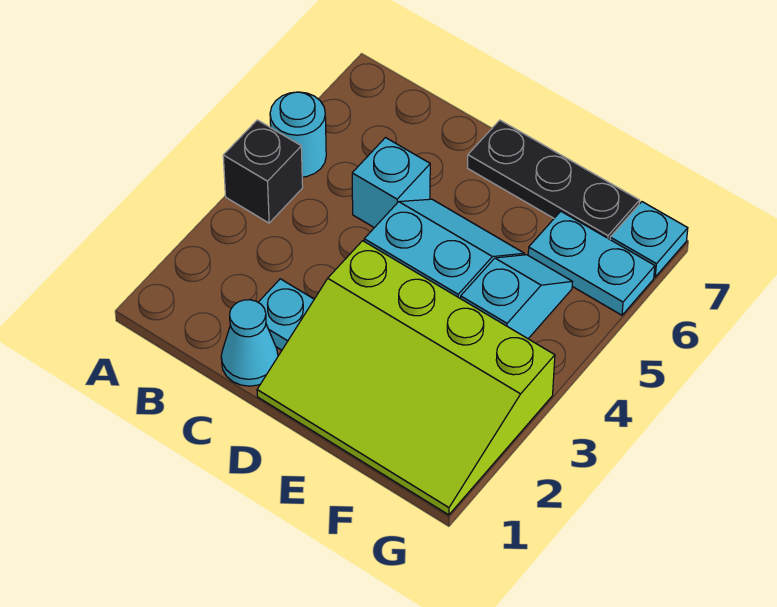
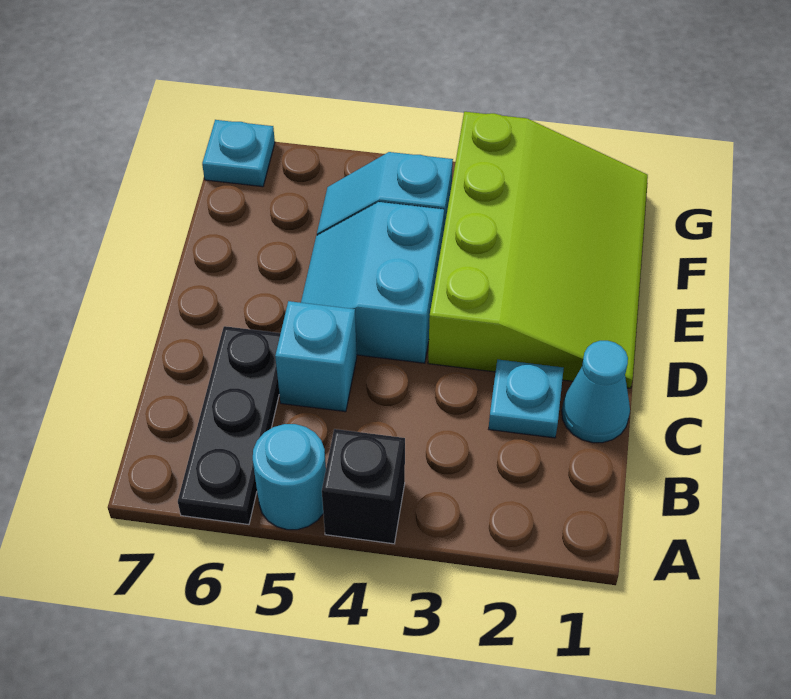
black plate D7:F7 level 1 -> black plate A6:C6 level 1
cyan plate F6:G6 level 1 -> none

